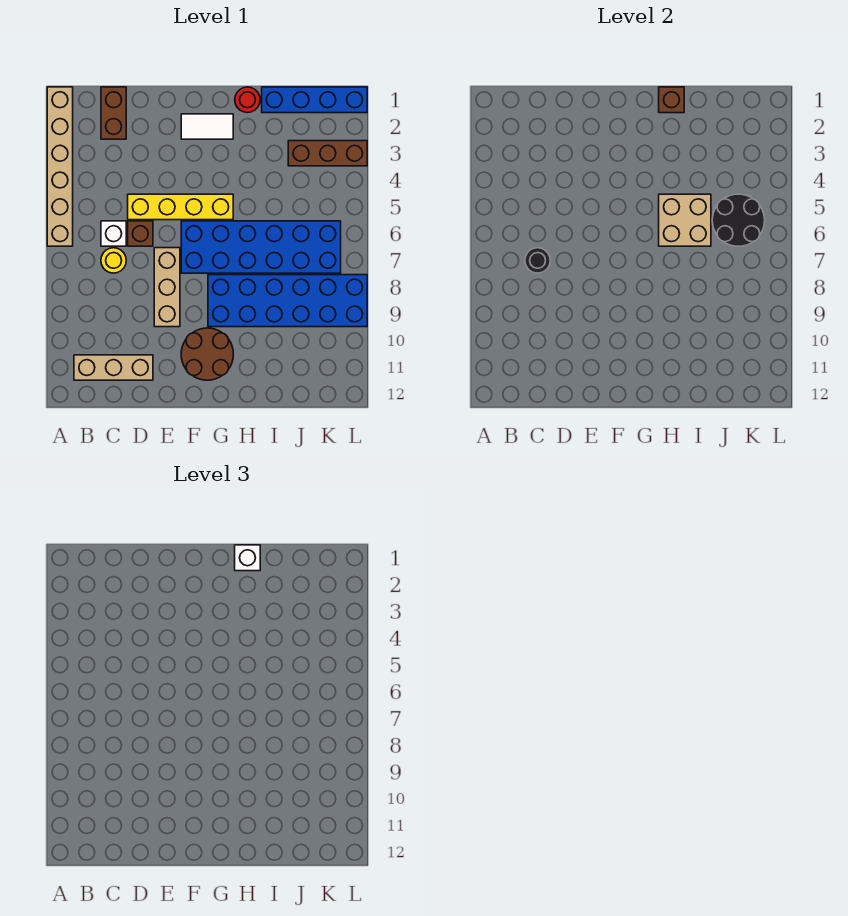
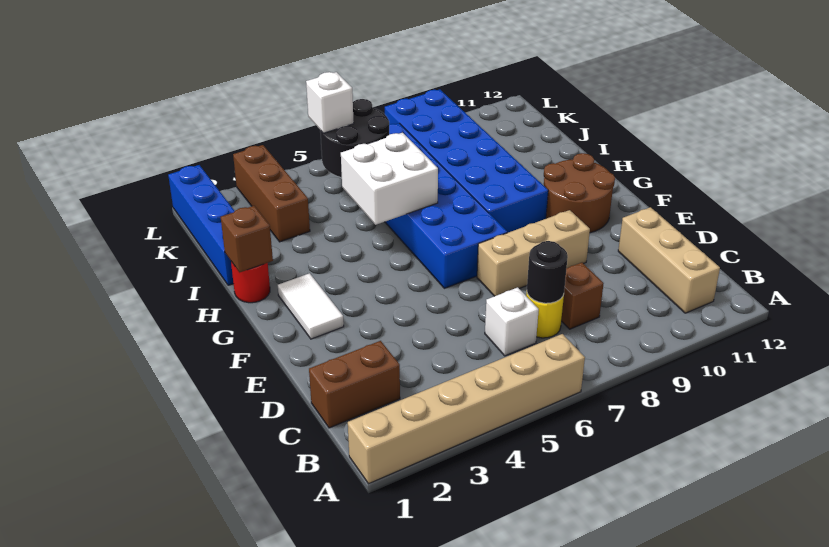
yellow brick D5:G5 level 1 -> none
brown brick D6 level 1 -> brown brick C8 level 1
white brick H1 level 3 -> white brick K5 level 3
tan brick H5:I6 level 2 -> white brick H5:I6 level 2

